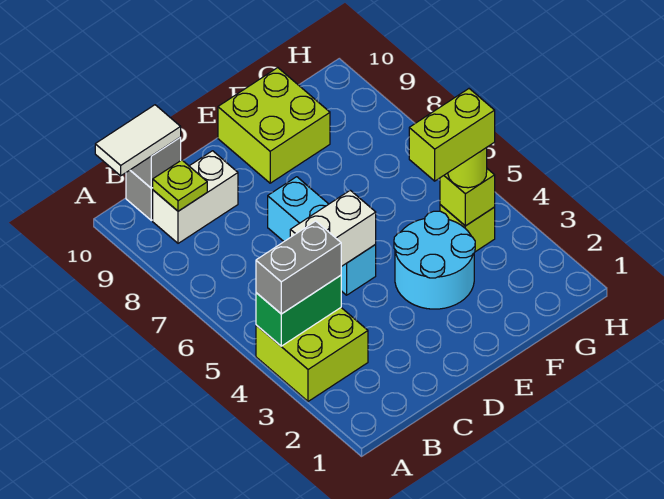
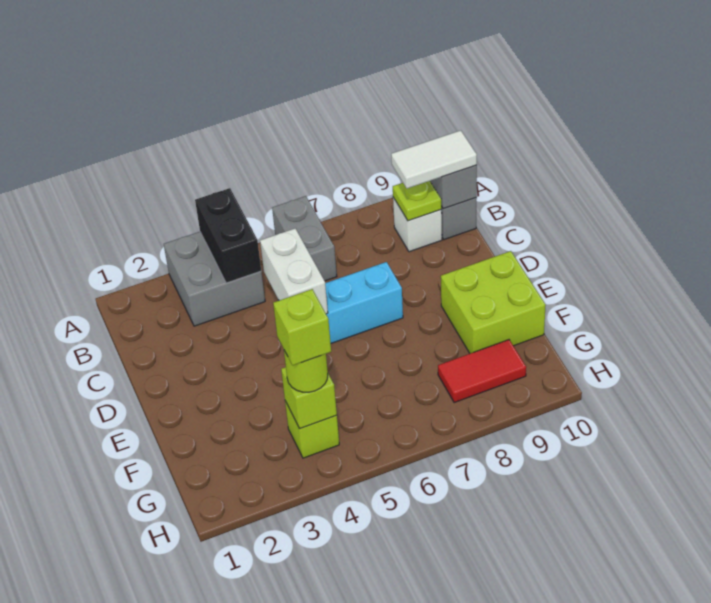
lime brick A3:B4 level 1 -> grey brick A3:B4 level 1
green brick A4:B4 level 2 -> black brick A4:B4 level 2
grey brick A4:B4 level 3 -> grey brick A6:B6 level 1
white tile A10:B10 level 3 -> white tile B9:B10 level 3
white brick B9:C9 level 1 -> white brick B9 level 1
cyan round brick E3:F4 level 1 -> none
lime brick F4:G4 level 4 -> lime brick G4 level 4
none -> red tile G8:G9 level 1

